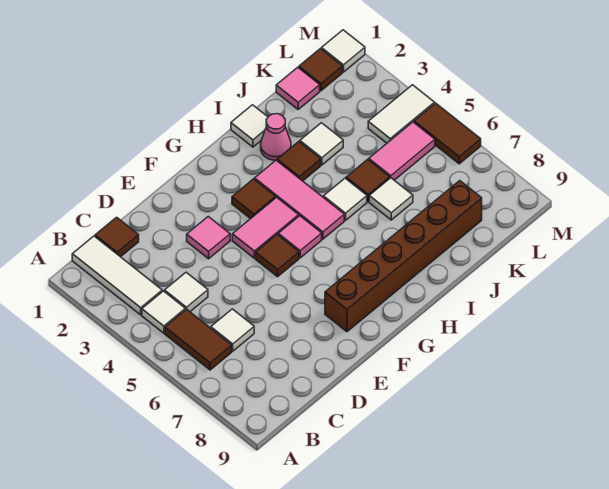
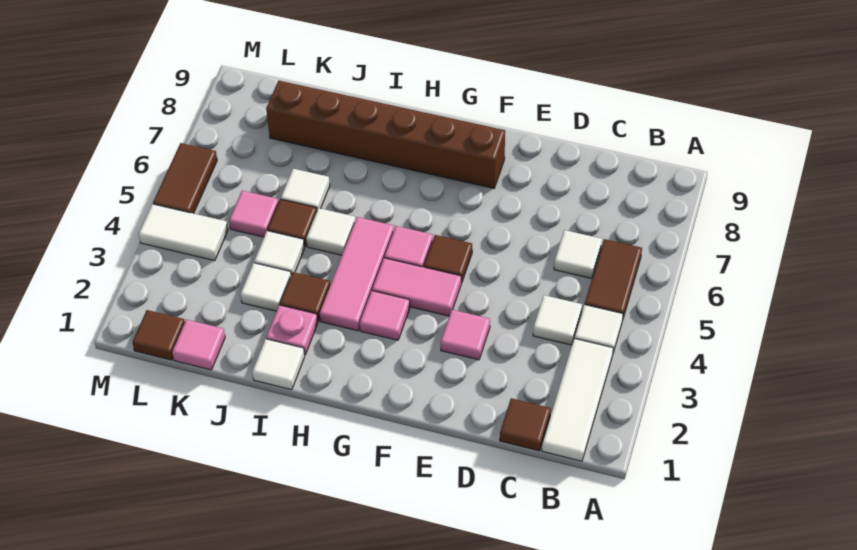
brown tile G3 level 1 -> pink tile G3 level 1
pink cone I2 level 1 -> pink plate I2 level 1
pink tile K5:L5 level 1 -> pink tile K5 level 1
white tile M1 level 1 -> white tile J4 level 1

